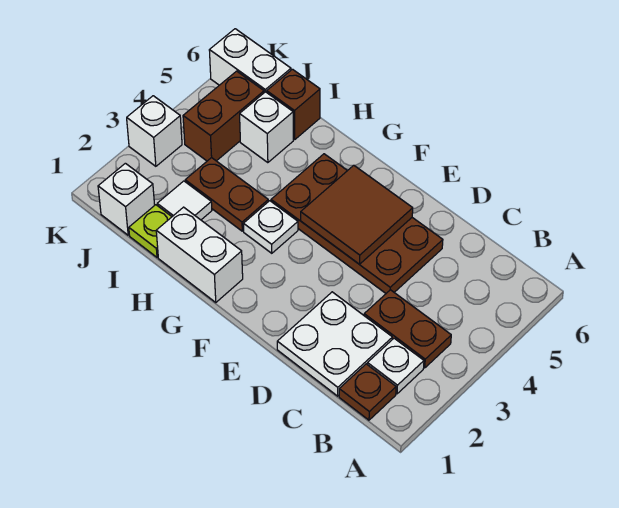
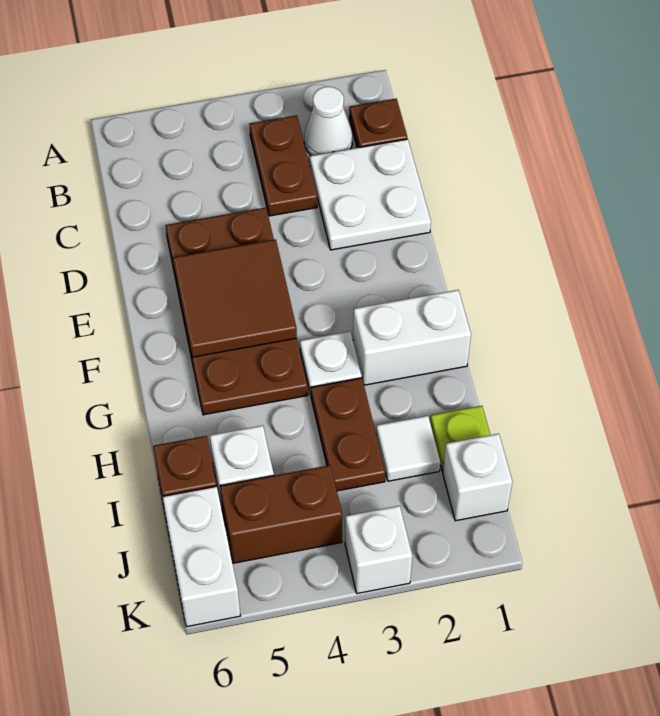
white plate B2 level 1 -> white cone B2 level 1
white brick G1:H1 level 1 -> white brick G1:G2 level 1

